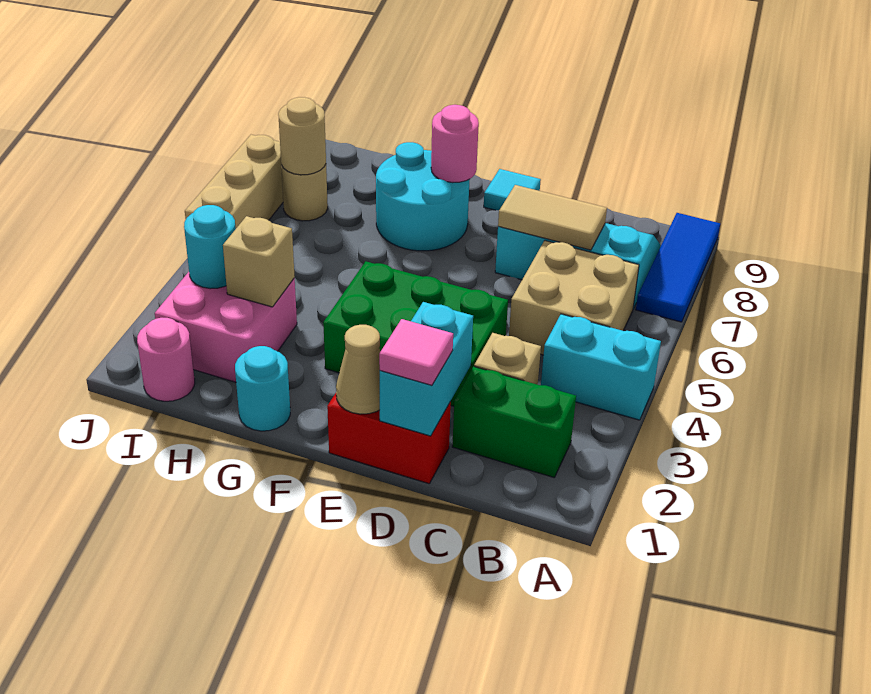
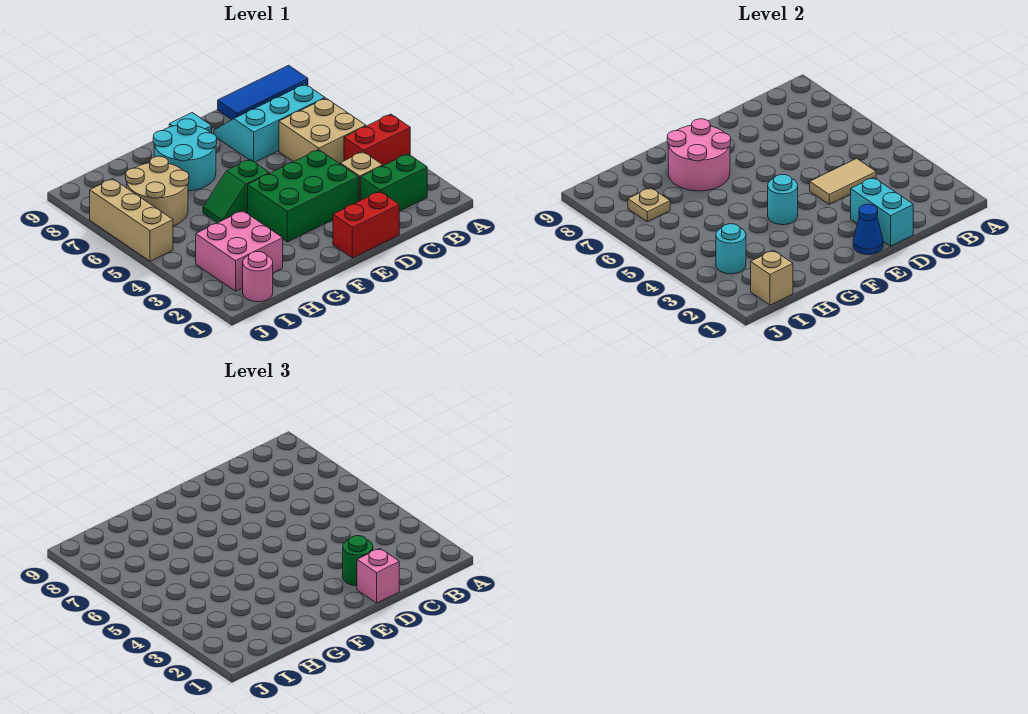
cyan brick A4:B4 level 1 -> red brick A4:B4 level 1
blue tile A7:A9 level 1 -> blue tile A9:C9 level 1
tan tile C7:D7 level 2 -> tan tile C4:D4 level 2
pink tile D1 level 3 -> pink brick D1 level 3
none -> green round brick D2 level 3
tan cone E1 level 2 -> blue cone E1 level 2
none -> green slope F5:G5 level 1 top F
pink round brick F8 level 2 -> pink round brick F7:G8 level 2
cyan round brick G1 level 1 -> cyan round brick F4 level 2
tan brick H3 level 2 -> tan brick I1 level 2
tan round brick I7 level 1 -> tan round brick H6:I7 level 1
tan round brick I7 level 2 -> tan plate I7 level 2

